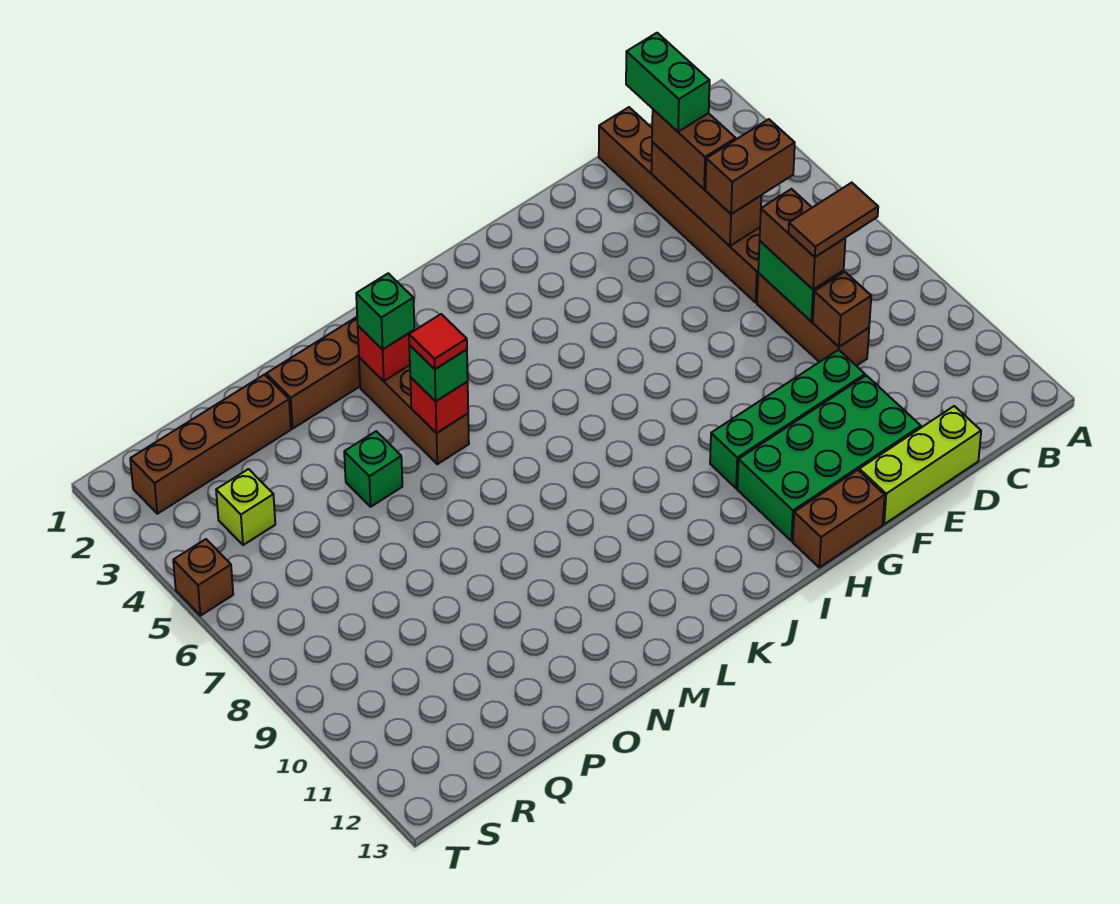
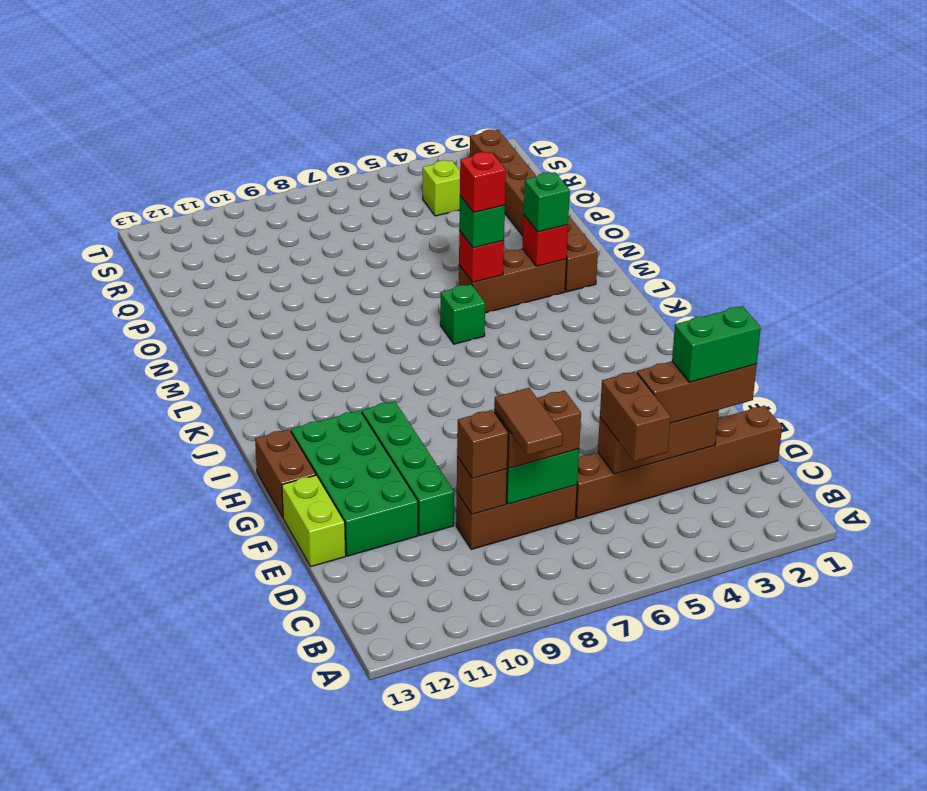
brown brick D3:D4 level 3 -> brown brick D2:D4 level 3
lime brick D13:F13 level 1 -> lime brick E13:F13 level 1
red tile M5 level 4 -> red brick M5 level 4
green brick O5 level 1 -> green brick L6 level 1
brown brick T5 level 1 -> brown brick D9 level 3

